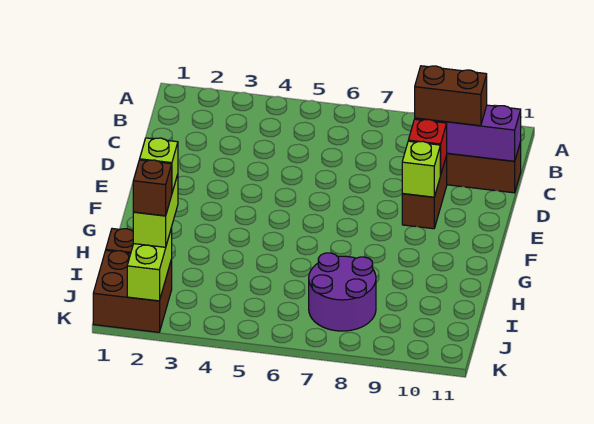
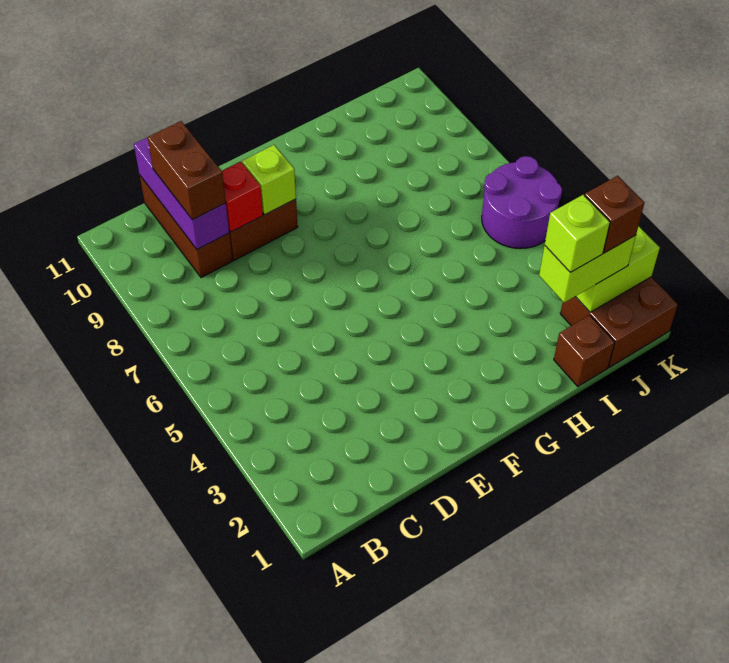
purple round brick I7:J8 level 1 -> purple round brick J5:K6 level 1

